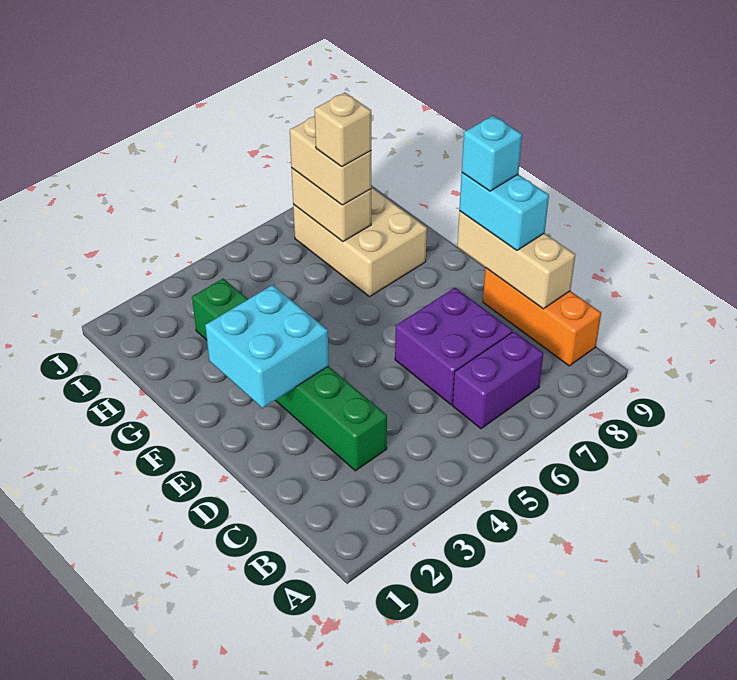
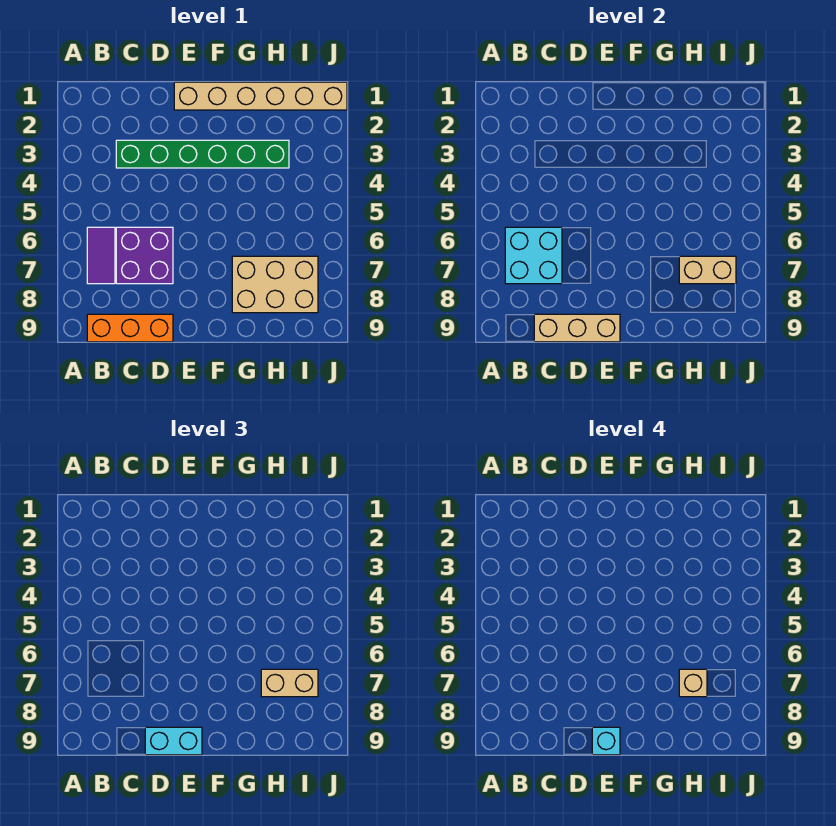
purple brick B6:B7 level 1 -> purple tile B6:B7 level 1
none -> tan brick E1:J1 level 1
cyan brick E2:F3 level 2 -> cyan brick B6:C7 level 2

